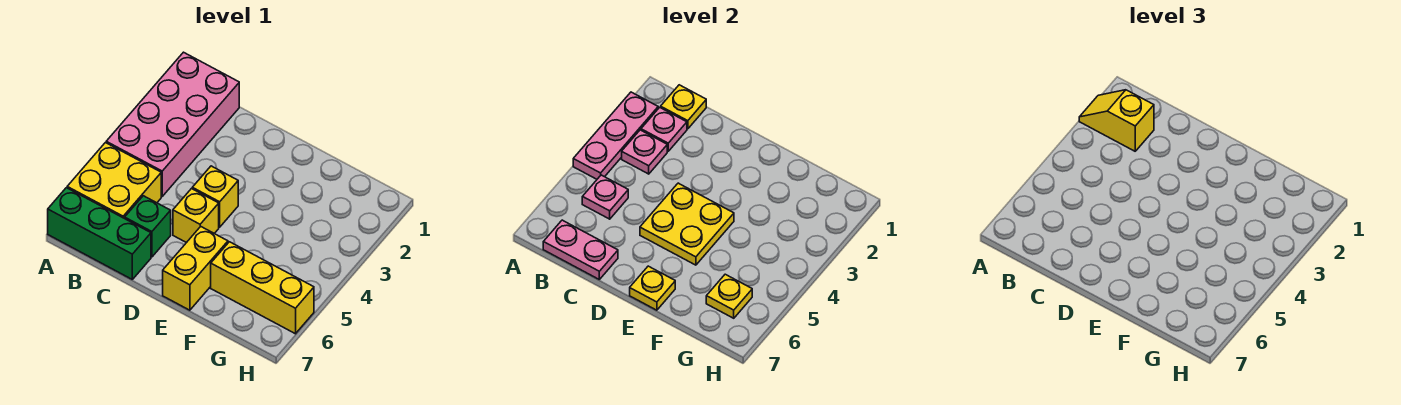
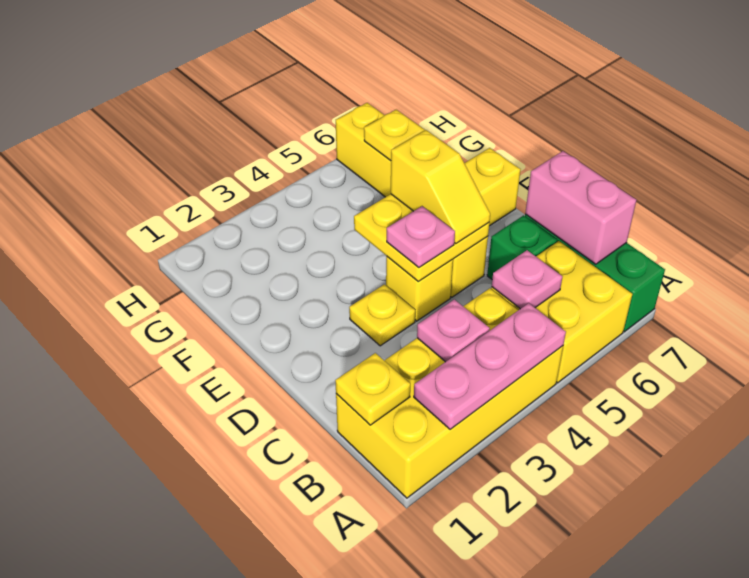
pink brick A1:B4 level 1 -> yellow brick A1:B4 level 1
yellow slope A2:B2 level 3 top B -> yellow slope D5:E5 level 3 top E
pink plate B2 level 2 -> pink plate D4 level 3
pink plate B7:C7 level 2 -> pink brick B7:C7 level 2
yellow plate E7 level 2 -> yellow plate D3 level 1

